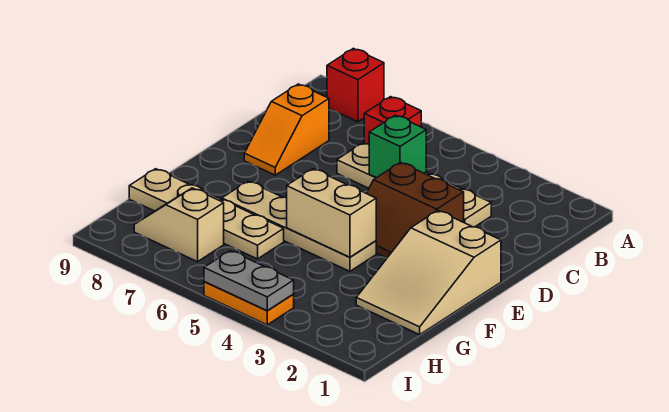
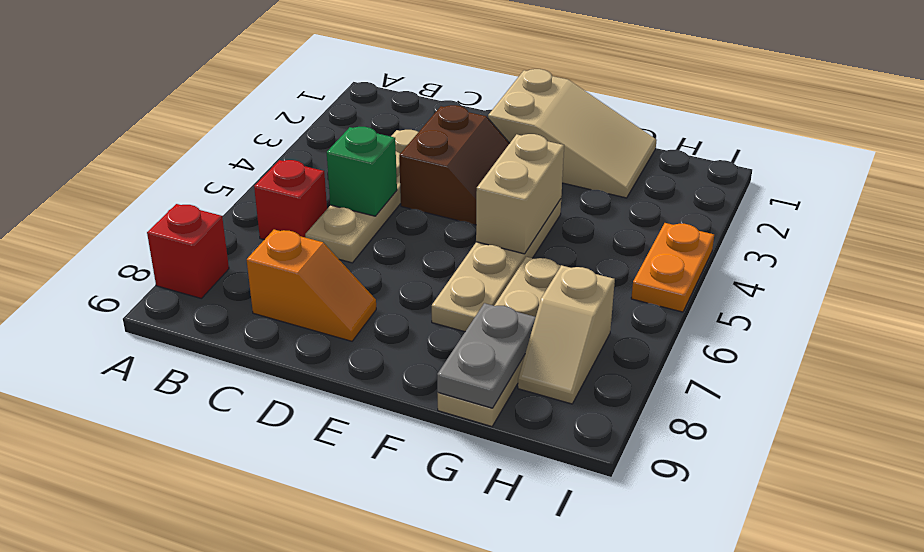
grey plate I4:I5 level 2 -> grey plate G8:G9 level 2

